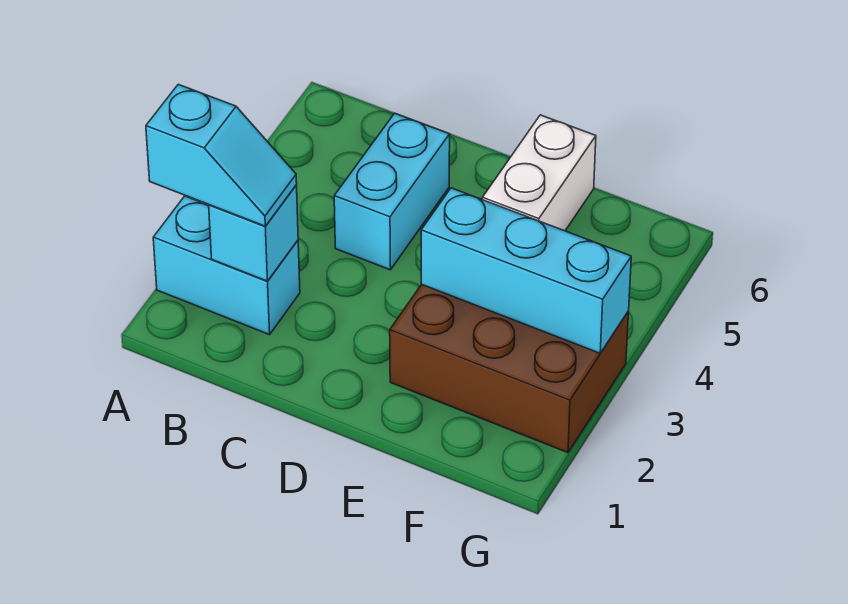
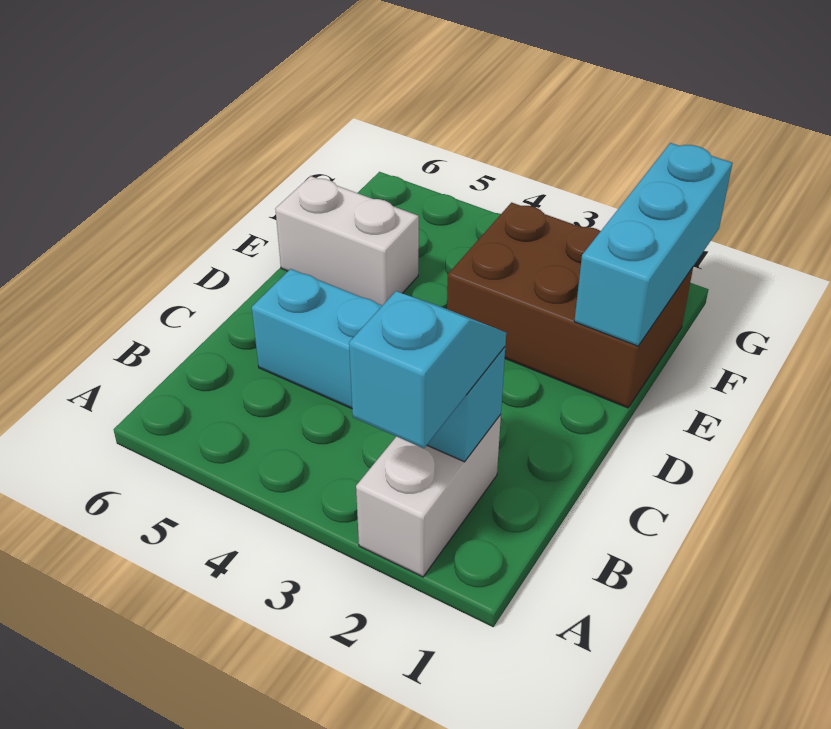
cyan brick A2:B2 level 1 -> white brick A2:B2 level 1
brown brick E2:G3 level 1 -> brown brick E1:F3 level 1
cyan brick E3:G3 level 2 -> cyan brick E1:G1 level 2

